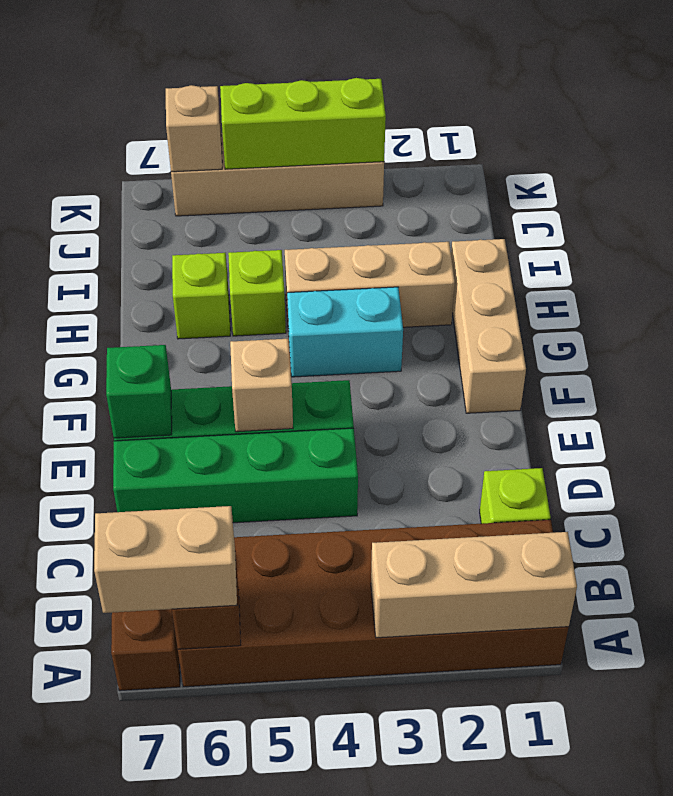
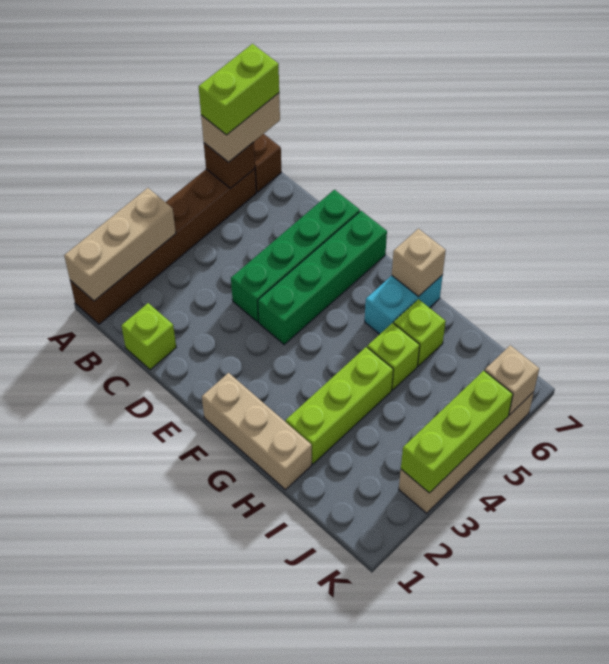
brown brick A1:B6 level 1 -> brown brick A1:A6 level 1
none -> lime brick A6:A7 level 4
tan brick E5 level 2 -> tan brick G7 level 2
green brick E7 level 2 -> none
cyan brick G3:G4 level 1 -> cyan brick G6:G7 level 1
tan brick H2:H4 level 1 -> lime brick H2:H4 level 1

